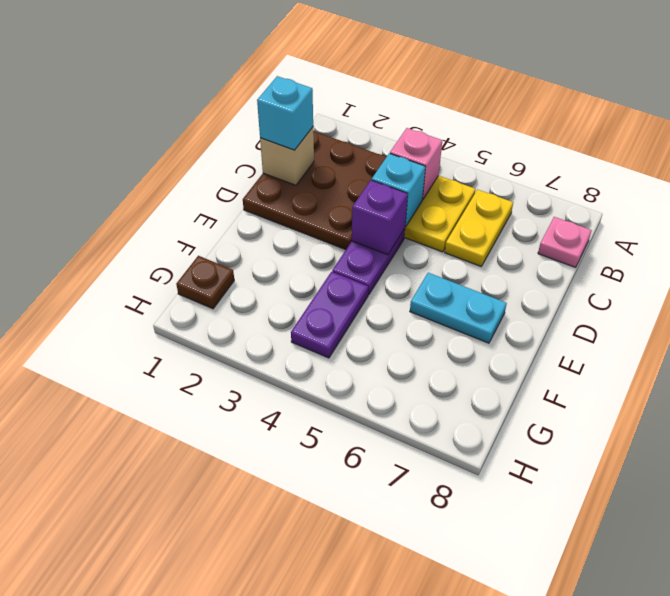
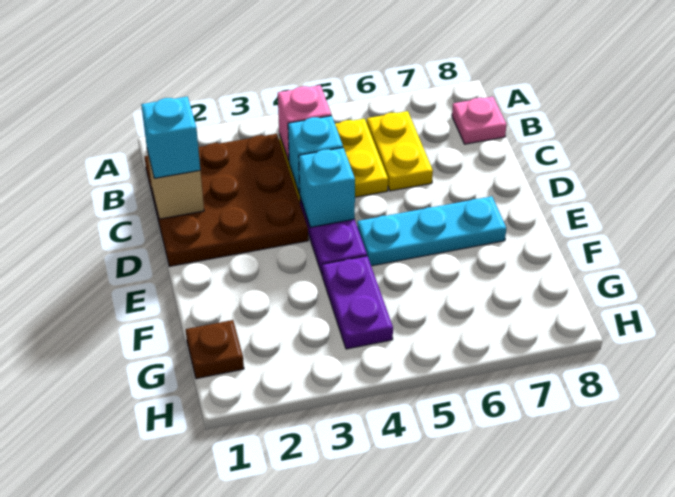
purple brick D4 level 2 -> cyan brick D4 level 2
cyan plate E6:E7 level 1 -> cyan plate E5:E7 level 1

